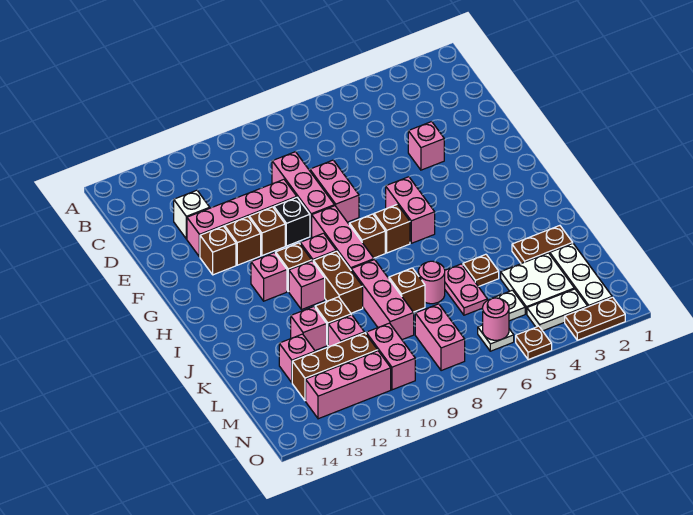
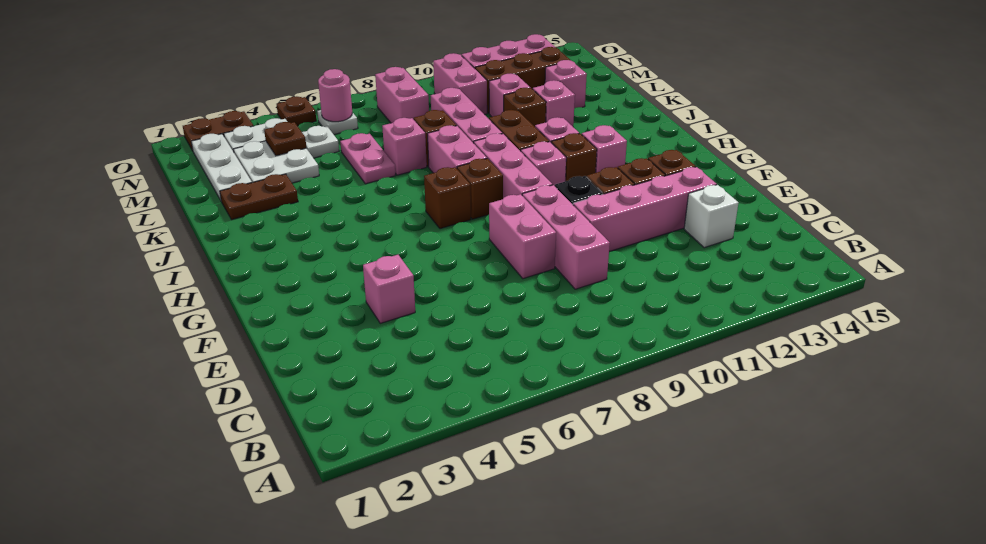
pink brick G6:H6 level 1 -> pink brick I8:J8 level 1
brown plate K5 level 1 -> brown plate M4 level 2
pink round brick K7 level 1 -> pink brick K7 level 1

